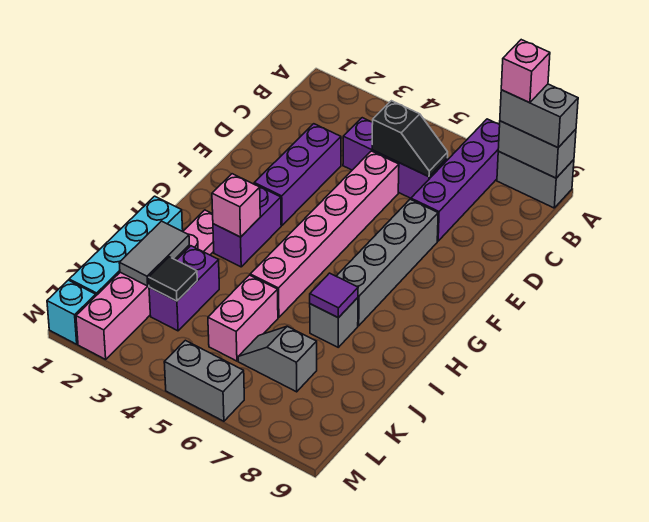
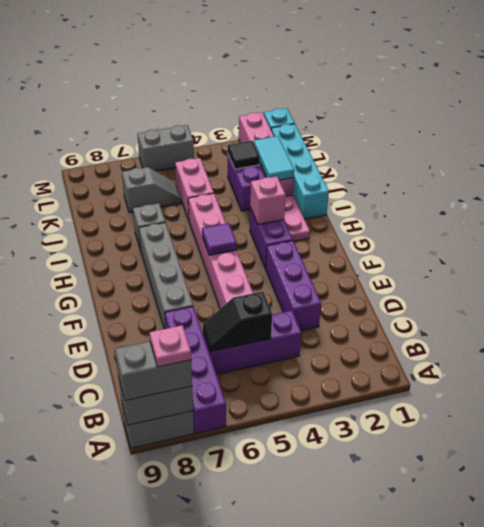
pink brick A8 level 4 -> pink plate A8 level 4
purple tile I7 level 2 -> purple tile G5 level 2
grey tile J2:K2 level 2 -> cyan tile J2:K2 level 2

